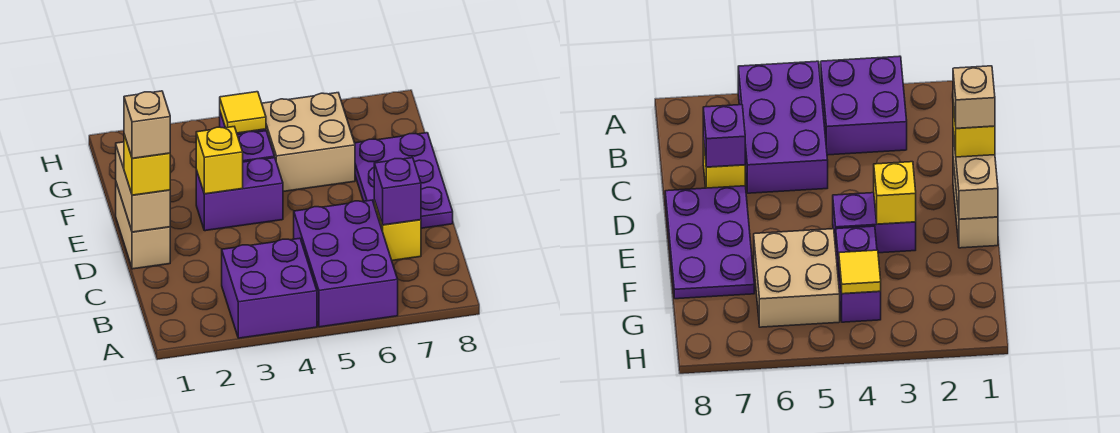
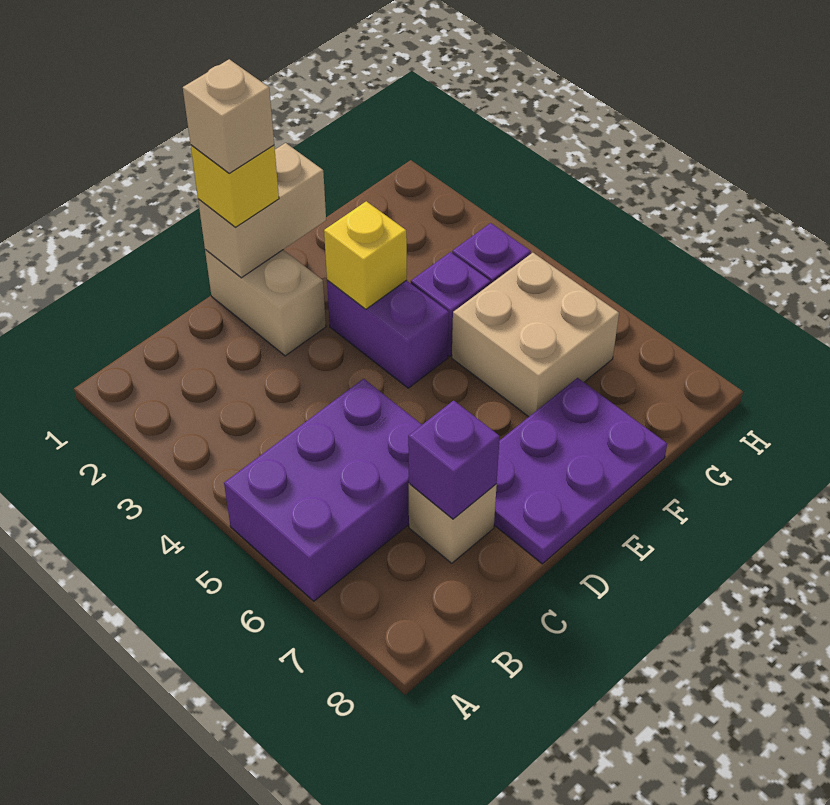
purple brick A3:B4 level 1 -> none
yellow brick C7 level 1 -> tan brick C7 level 1
tan brick D1:E1 level 1 -> tan brick D1:D2 level 1
yellow tile G4 level 2 -> none

